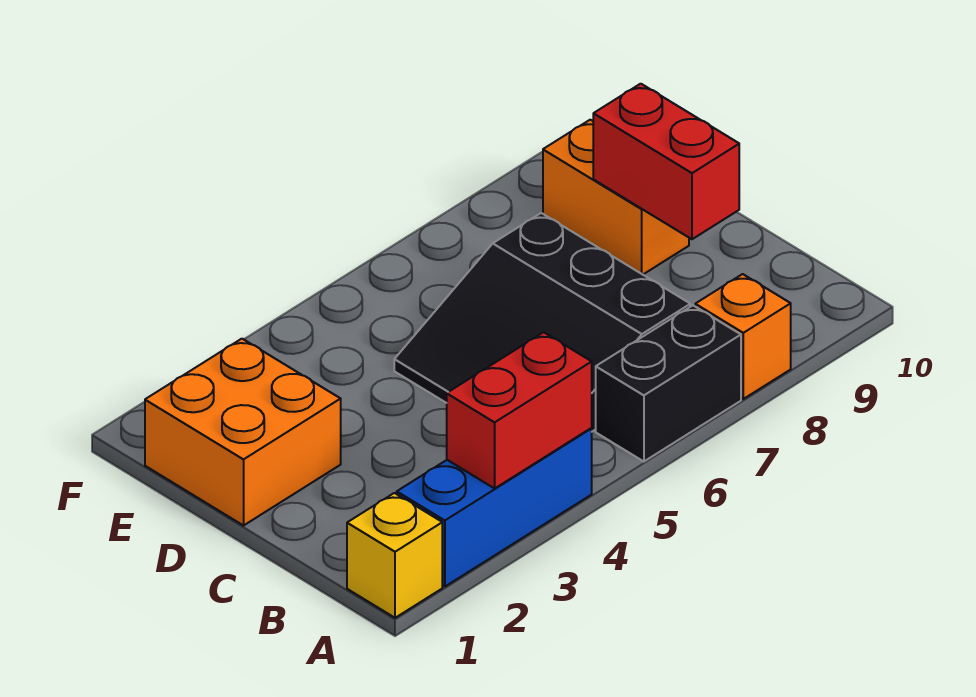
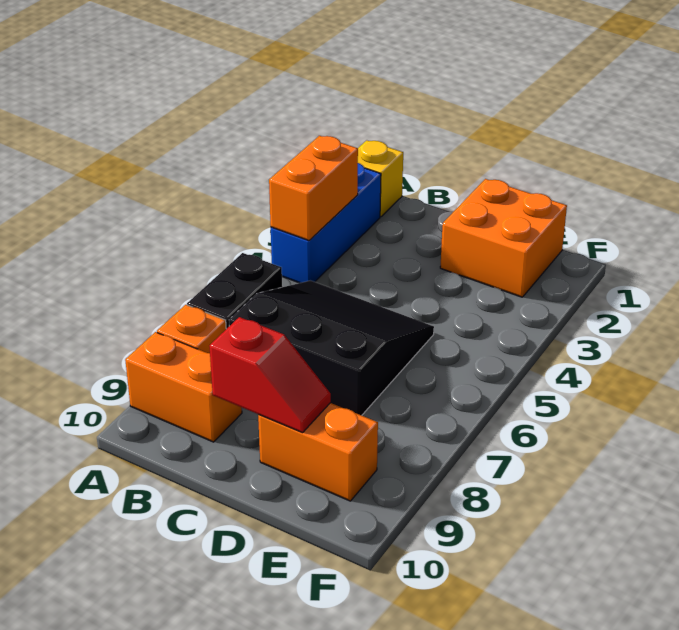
red brick A3:A4 level 2 -> orange brick A3:A4 level 2
none -> orange brick A9:B9 level 1
red brick C9:D9 level 2 -> red slope C9:D9 level 2 top C

